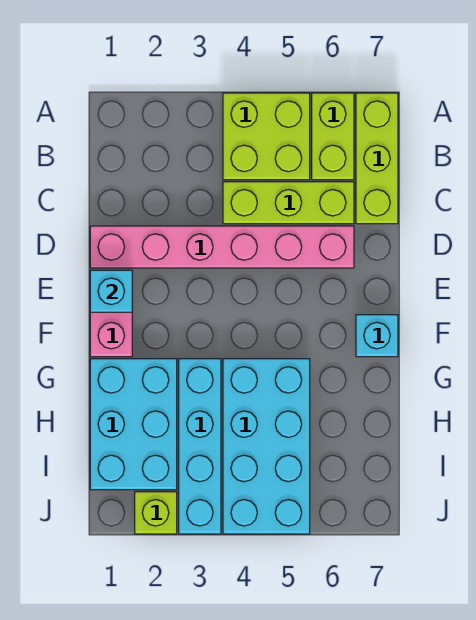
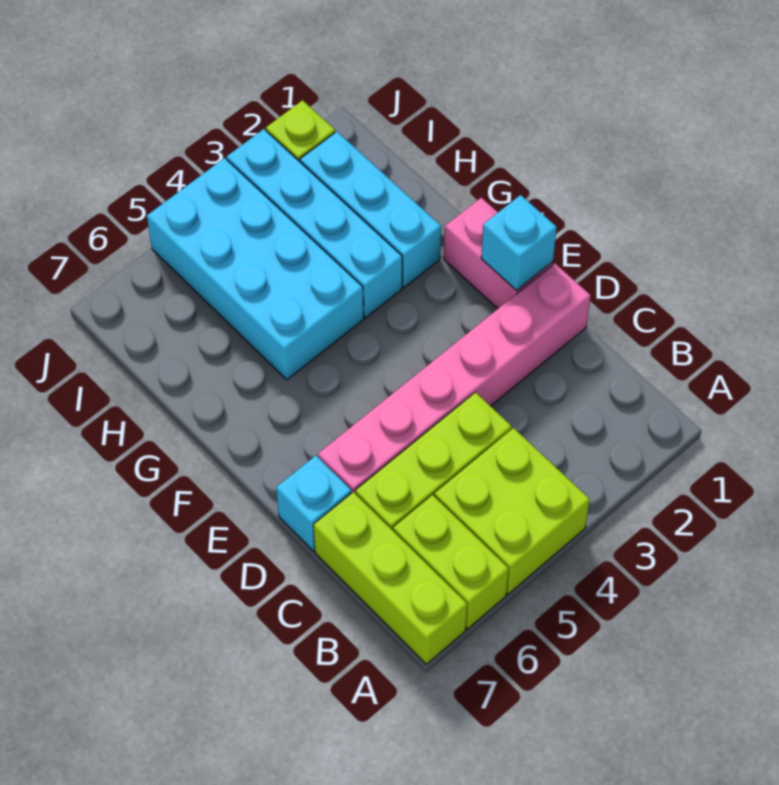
cyan brick F7 level 1 -> cyan brick D7 level 1
cyan brick G1:I2 level 1 -> cyan brick G2:I2 level 1

